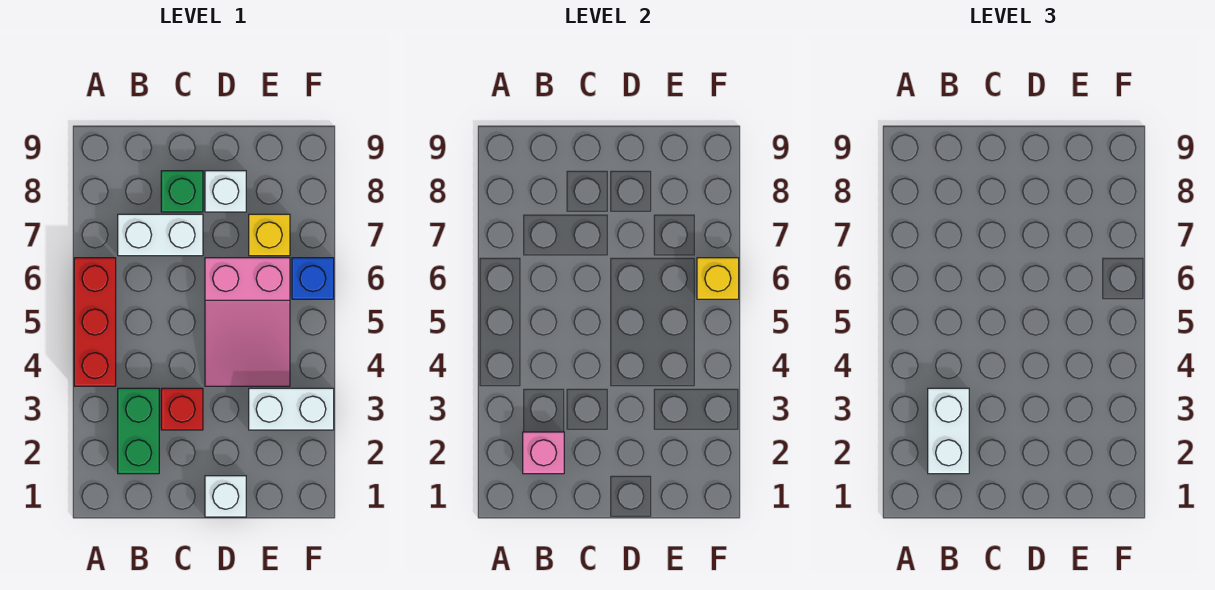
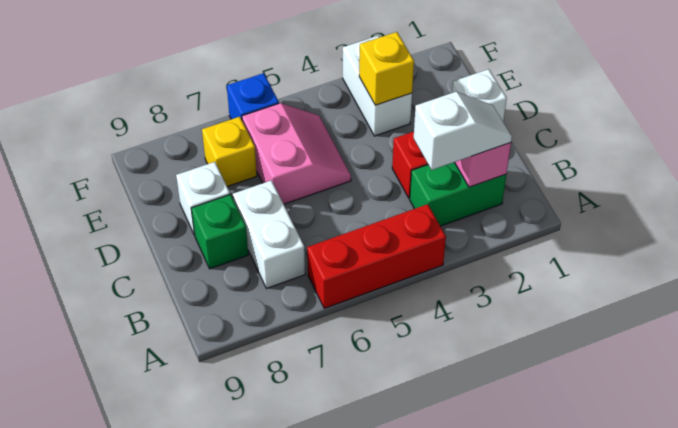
white brick B2:B3 level 3 -> white slope B2:B3 level 3 top 3
pink slope D4:E6 level 1 top 6 -> pink slope D5:E6 level 1 top 6
yellow brick F6 level 2 -> yellow brick E3 level 2

